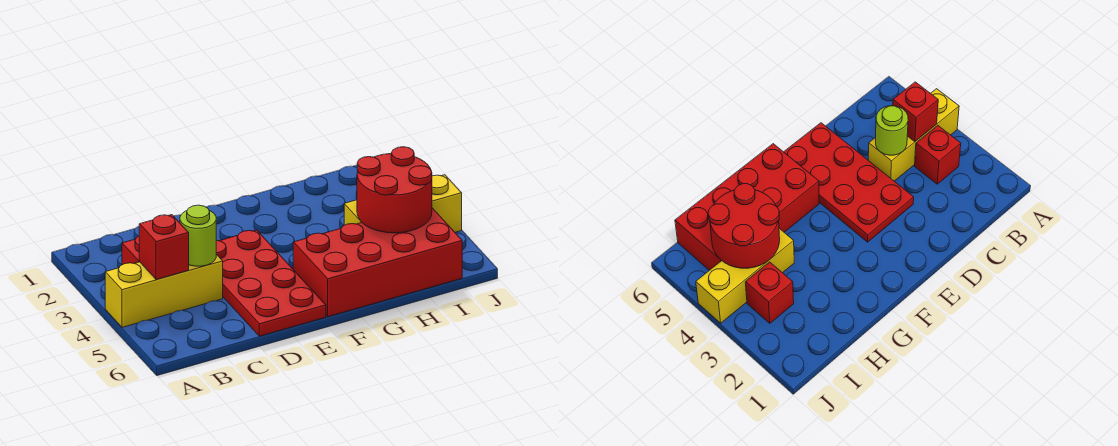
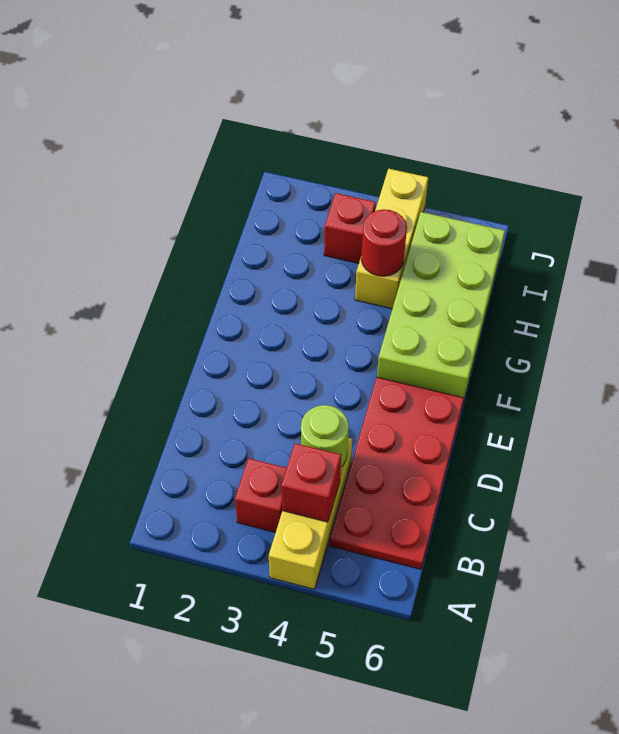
red plate D3:E6 level 1 -> red plate B5:E6 level 1
red brick F5:I6 level 1 -> lime brick F5:I6 level 1
red round brick H4:I5 level 2 -> red round brick H4 level 2

